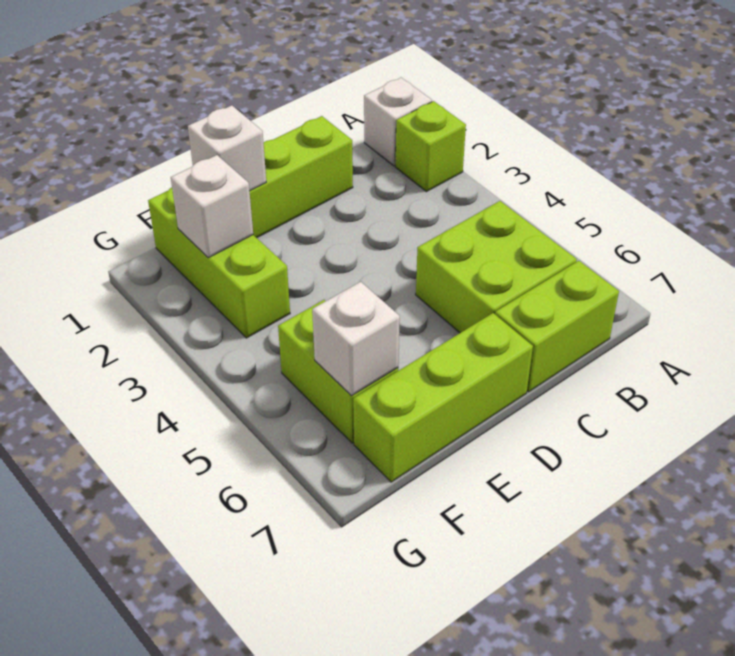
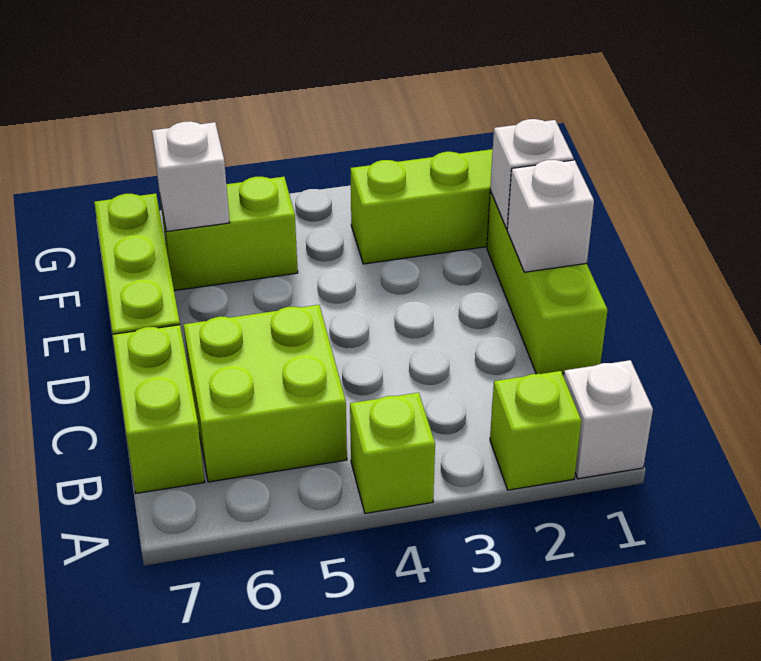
none -> lime brick A4 level 1
white brick F2 level 2 -> white brick D1 level 2

